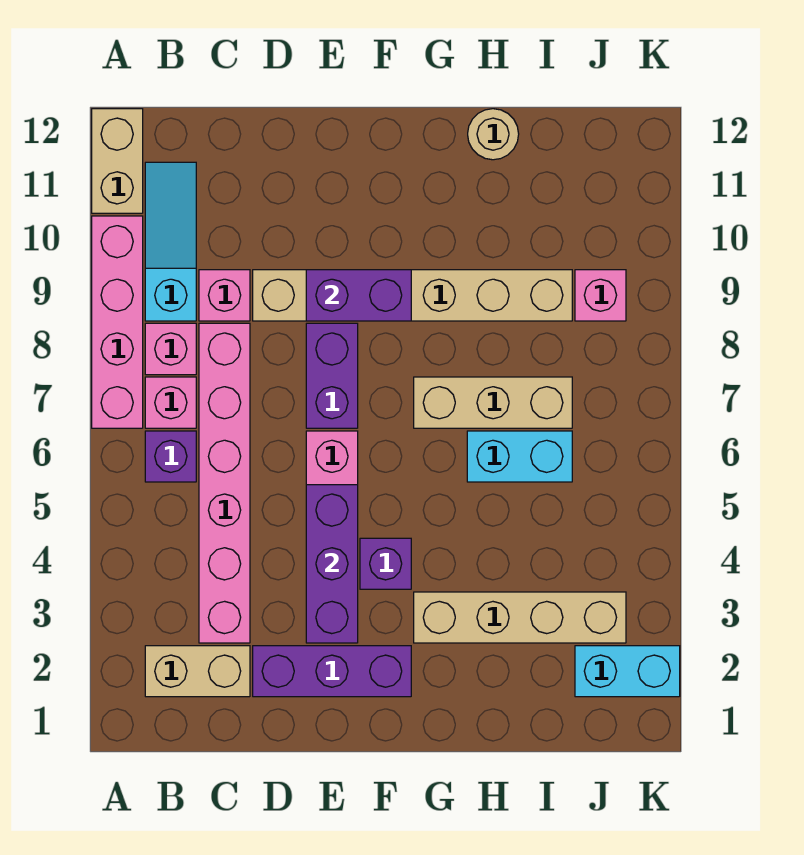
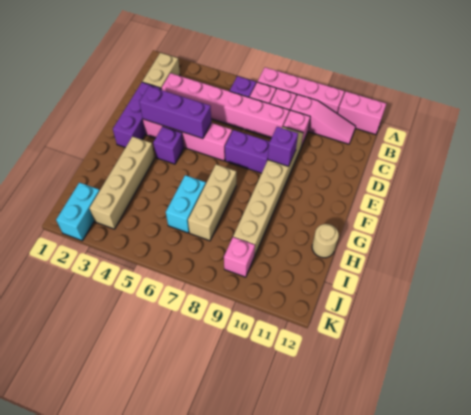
tan brick A11:A12 level 1 -> pink brick A11:A12 level 1
cyan slope B9:B11 level 1 top 9 -> pink slope B9:B11 level 1 top 9
purple brick E9:F9 level 2 -> purple brick E9 level 2

